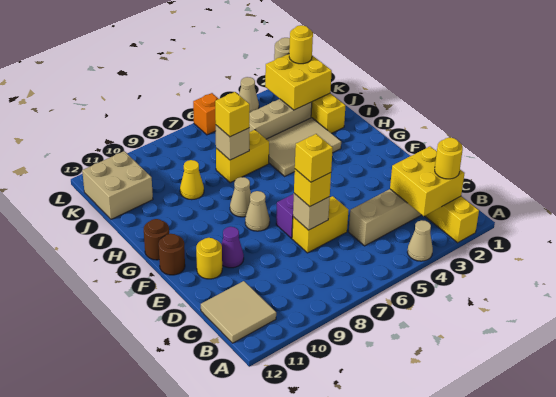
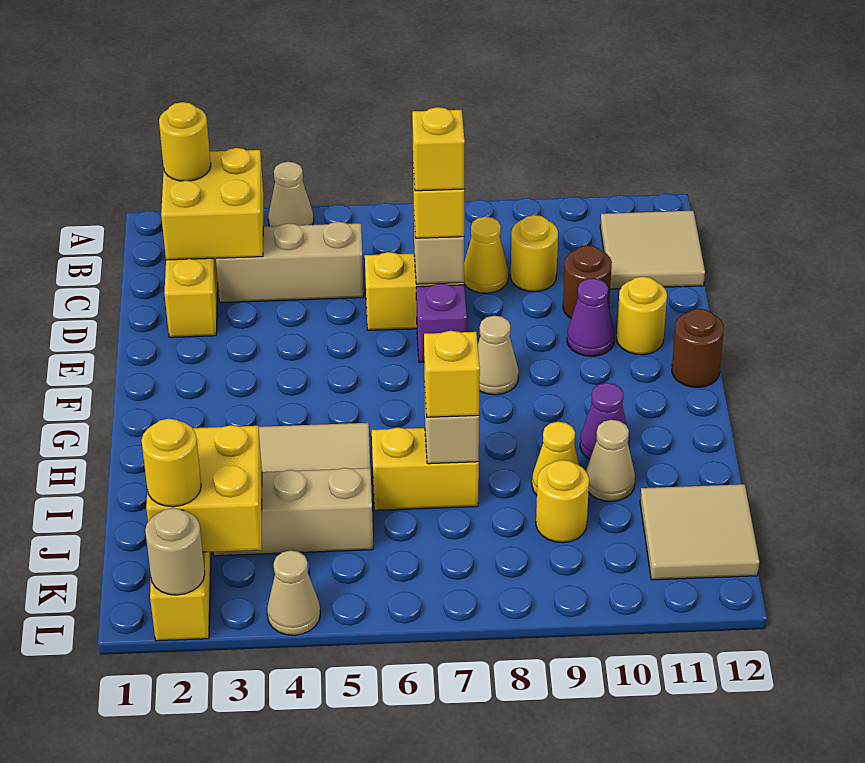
none -> yellow cone C8 level 1
none -> yellow round brick C9 level 1
tan cone G8 level 1 -> tan cone I10 level 1
brown round brick G12 level 1 -> brown round brick D10 level 1
none -> purple cone H10 level 1
none -> yellow round brick J9 level 1
tan brick J11:K12 level 1 -> tan tile J11:K12 level 1
orange brick L6 level 1 -> none

